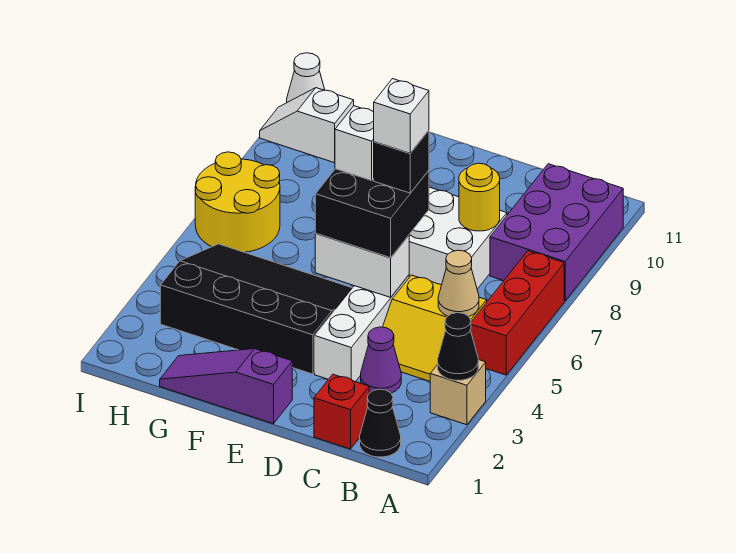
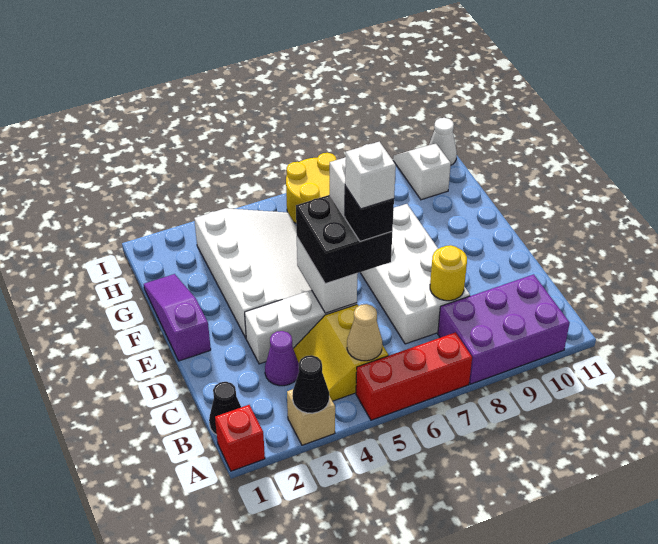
red brick C1 level 1 -> red brick A1 level 1
black slope E3:H5 level 1 top 3 -> white slope E3:H5 level 1 top 3

